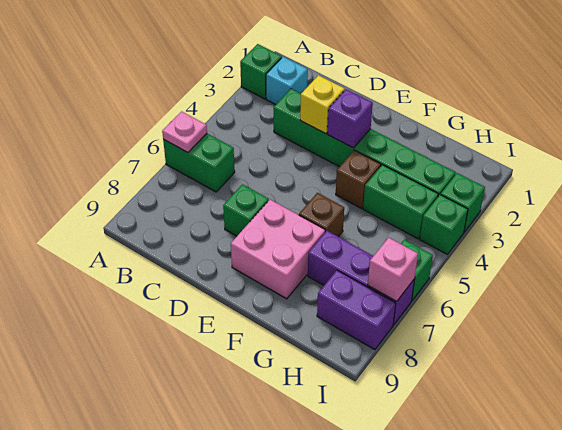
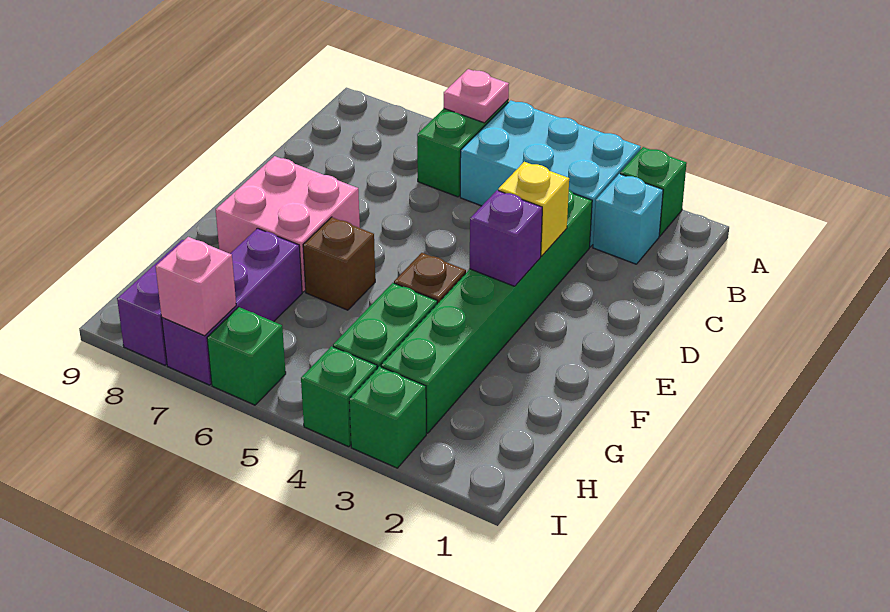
none -> cyan brick A3:B5 level 1
green brick D7 level 1 -> none

